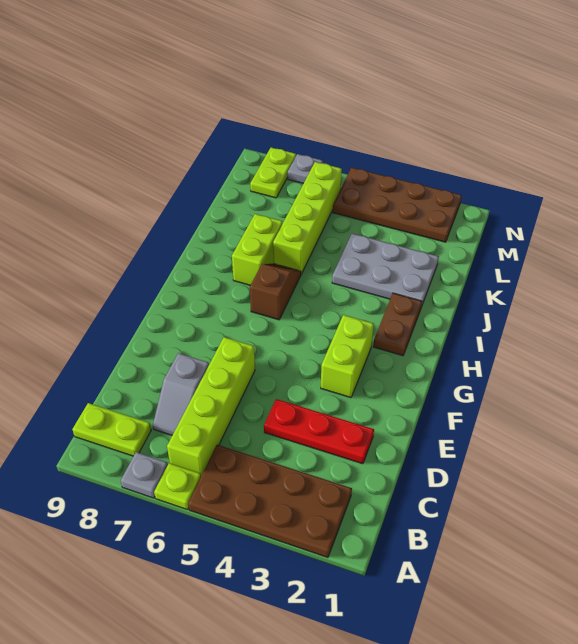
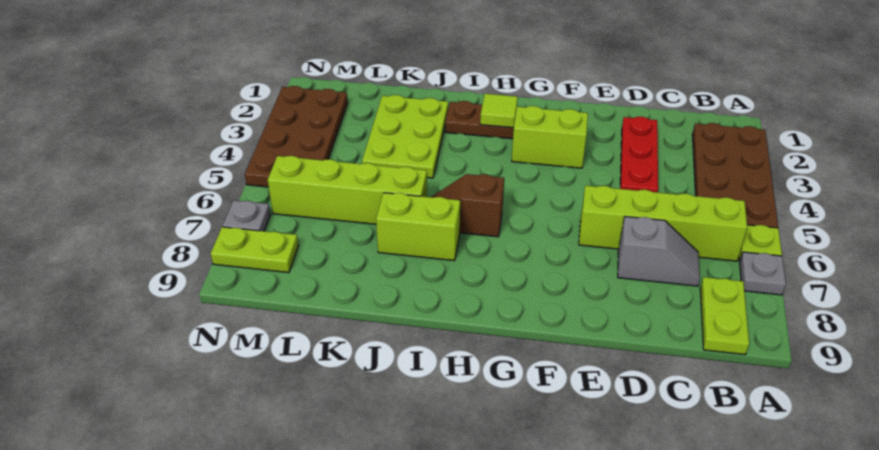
none -> lime tile H2 level 2
grey plate J2:K4 level 1 -> lime plate J2:K4 level 1

